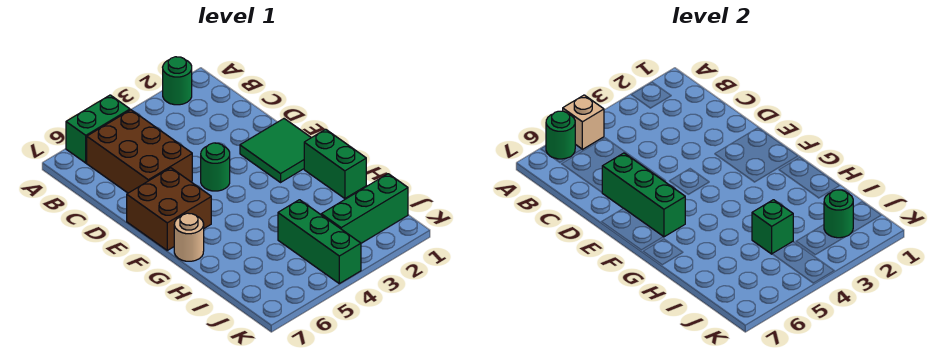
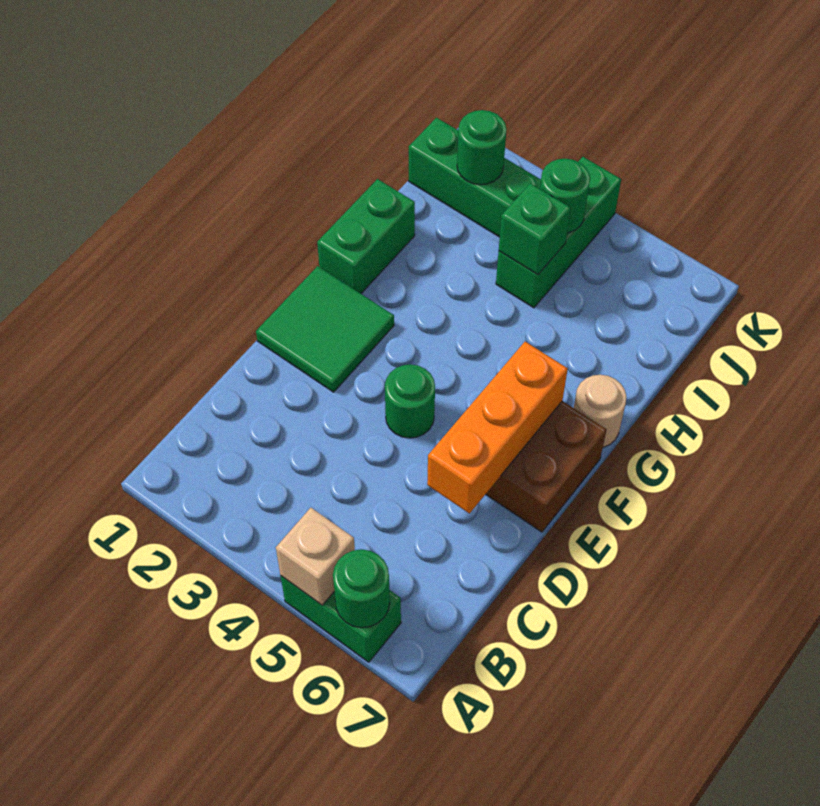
green round brick A2 level 1 -> green round brick J4 level 2
brown brick B5:D6 level 1 -> none
green brick D6:F6 level 2 -> orange brick D6:F6 level 2

